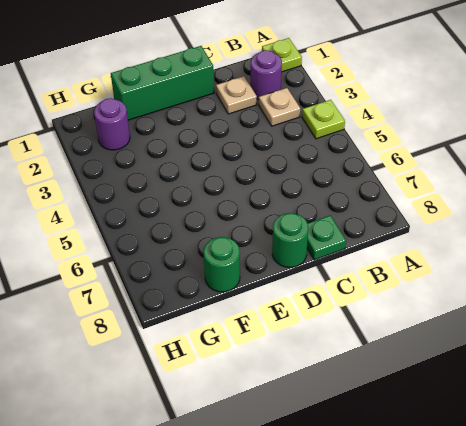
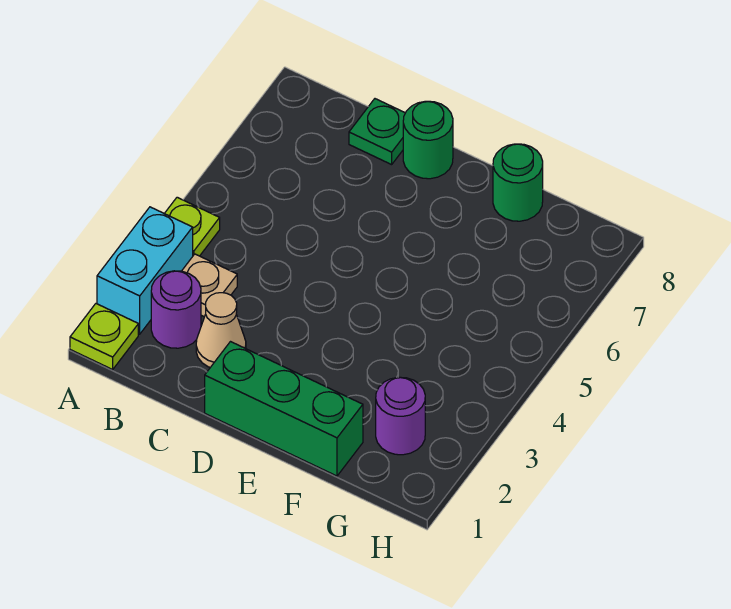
none -> cyan brick A2:A3 level 1
tan plate C2 level 1 -> tan cone C2 level 1

